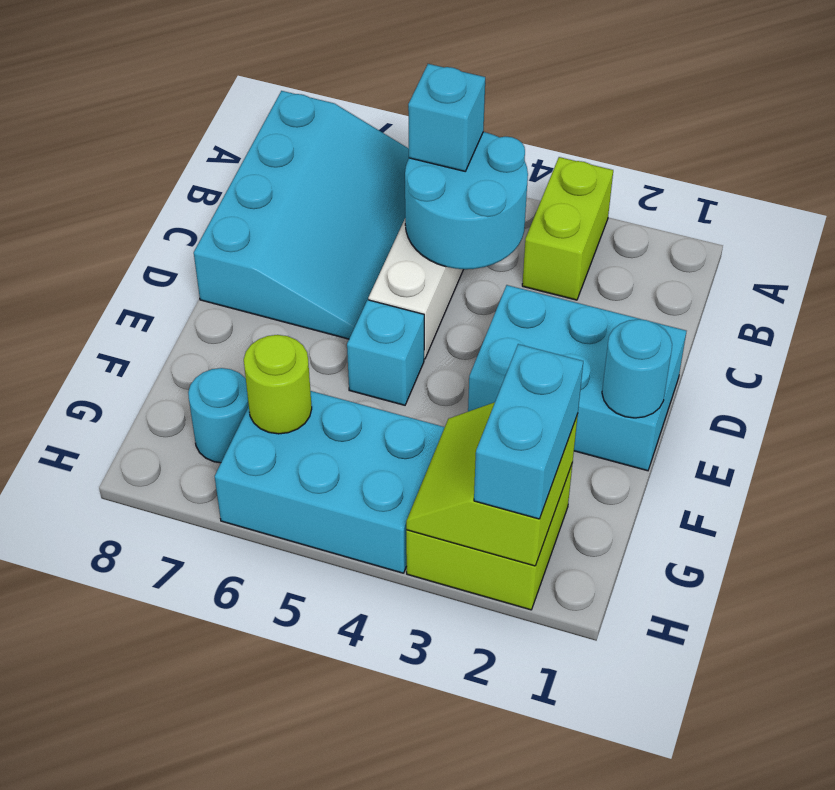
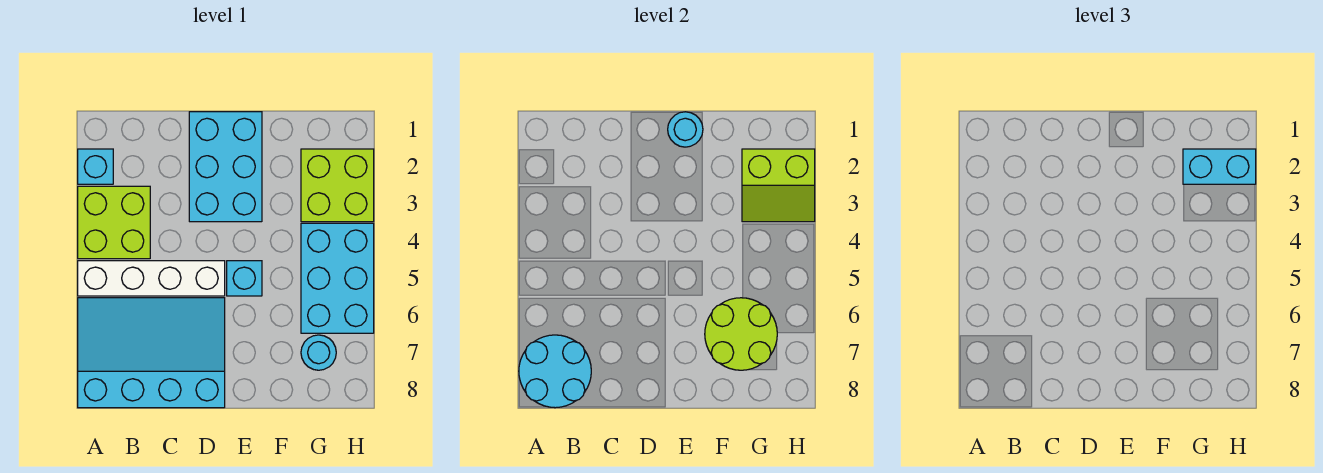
lime brick A3:B3 level 1 -> lime brick A3:B4 level 1
cyan round brick B4:C5 level 2 -> cyan round brick A7:B8 level 2
cyan brick B5 level 3 -> cyan brick A2 level 1
lime round brick G6 level 2 -> lime round brick F6:G7 level 2

